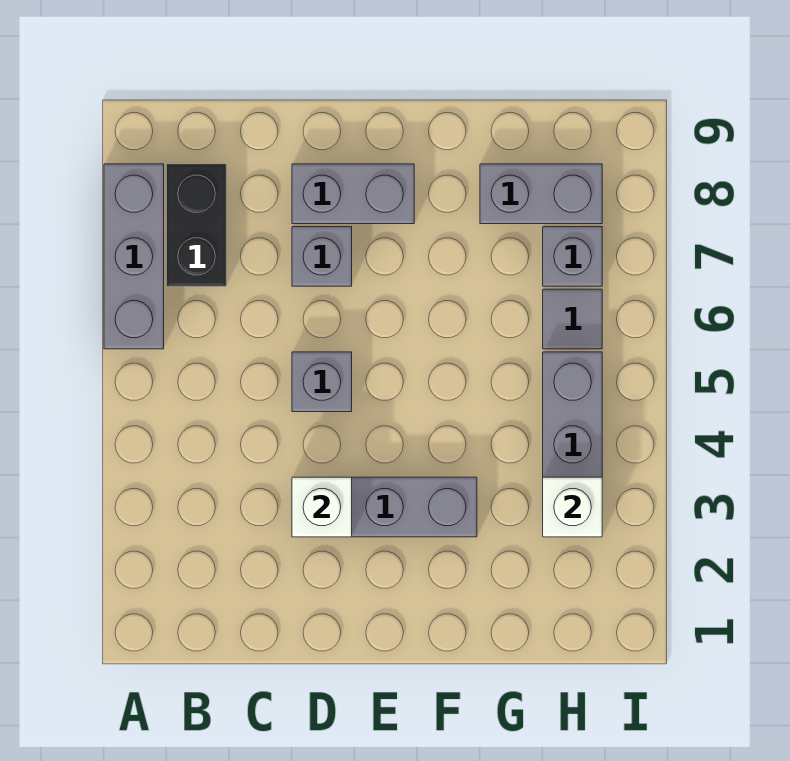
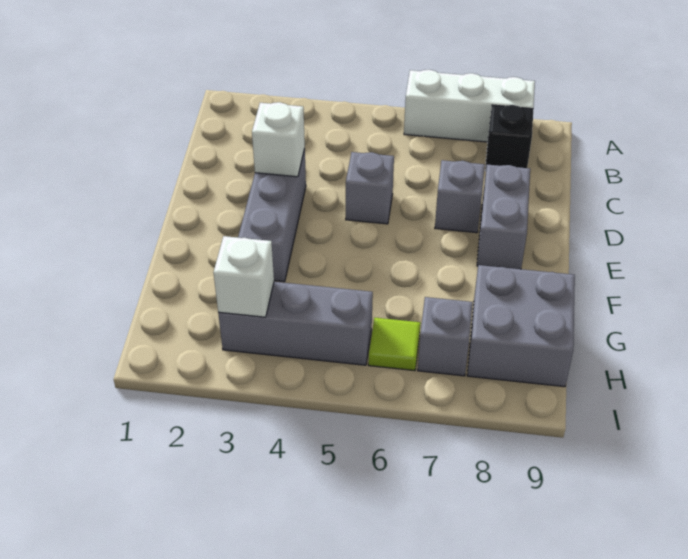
grey brick A6:A8 level 1 -> white brick A6:A8 level 1
black brick B7:B8 level 1 -> black brick B8 level 1
grey brick G8:H8 level 1 -> grey brick G8:H9 level 1
grey tile H6 level 1 -> lime tile H6 level 1

